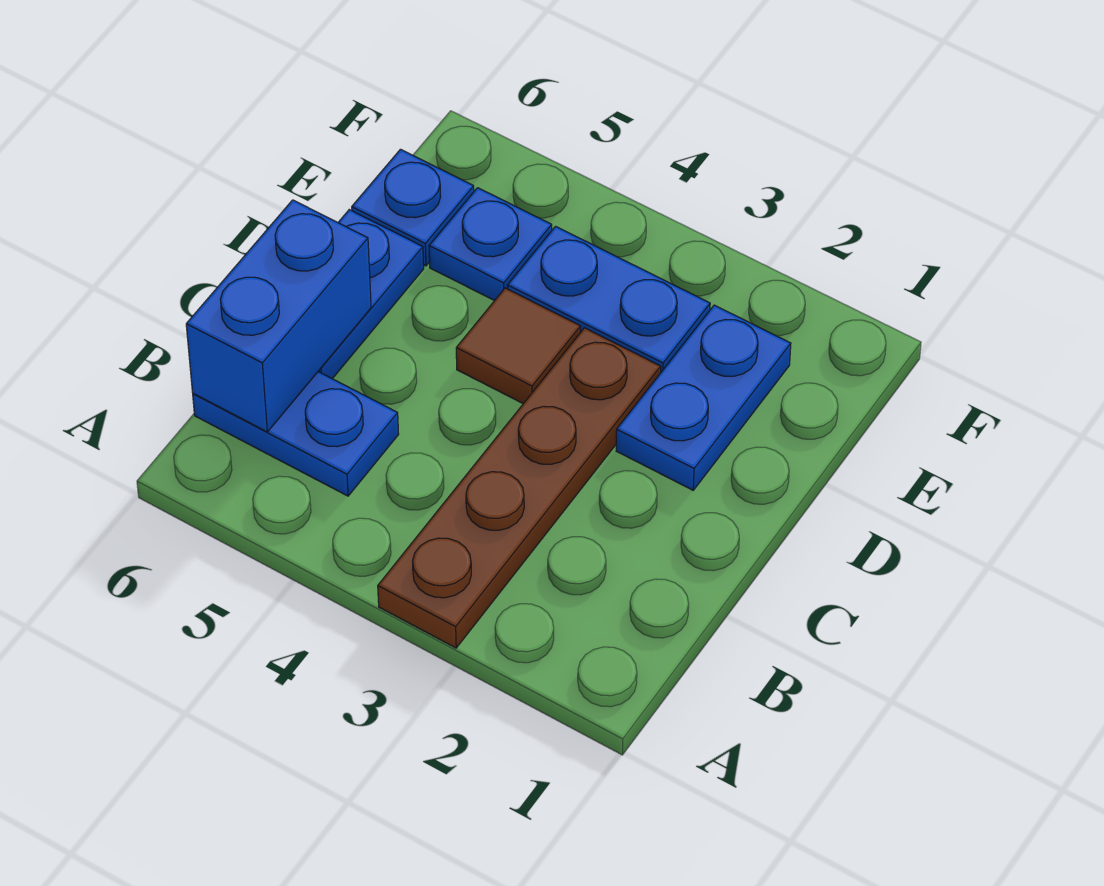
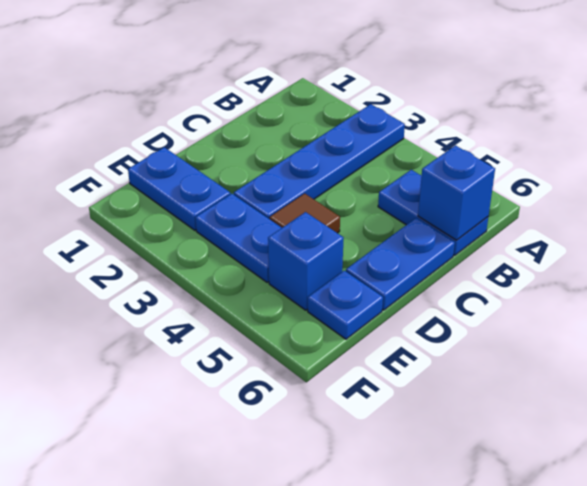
brown plate A3:D3 level 1 -> blue plate A3:D3 level 1
blue brick B6:C6 level 2 -> blue brick B6 level 2
blue plate D2:E2 level 1 -> blue plate E1:E2 level 1
blue plate E5 level 1 -> blue brick E5 level 1

